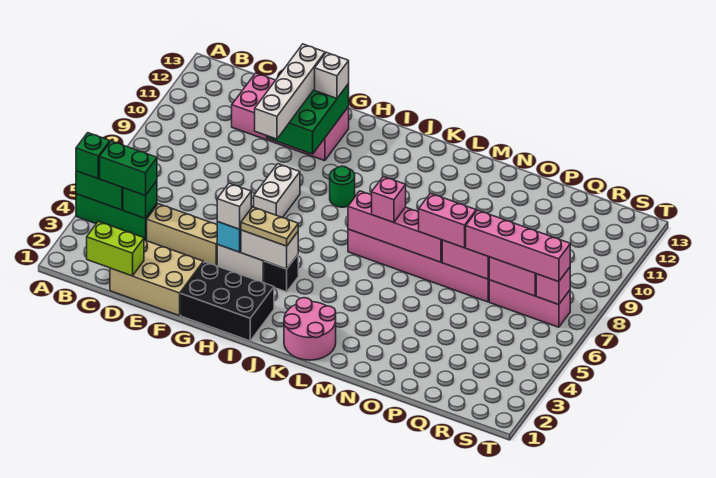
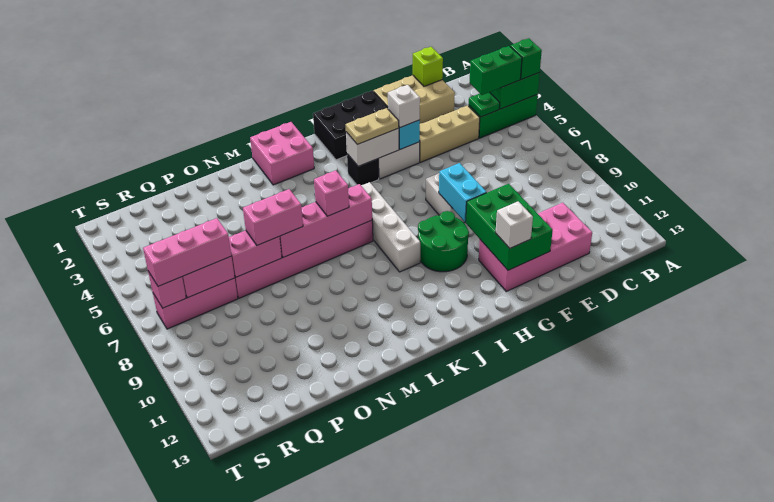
lime brick C1:D1 level 2 -> lime brick D1 level 2
green brick C4 level 2 -> green plate C4 level 2
white brick F9:F12 level 3 -> white brick J6:J9 level 1
none -> cyan brick G8:G9 level 2
green round brick I9 level 1 -> green round brick H9:I10 level 1
pink round brick K1:L2 level 1 -> pink brick K1:L2 level 1
pink brick P7:S7 level 3 -> pink brick Q7:S7 level 3

